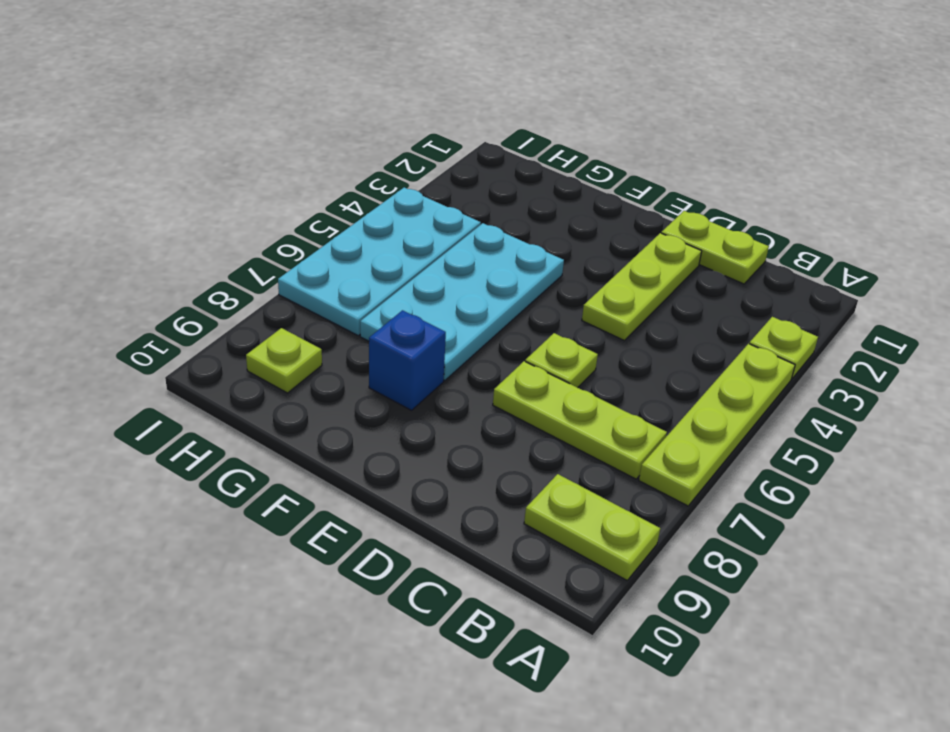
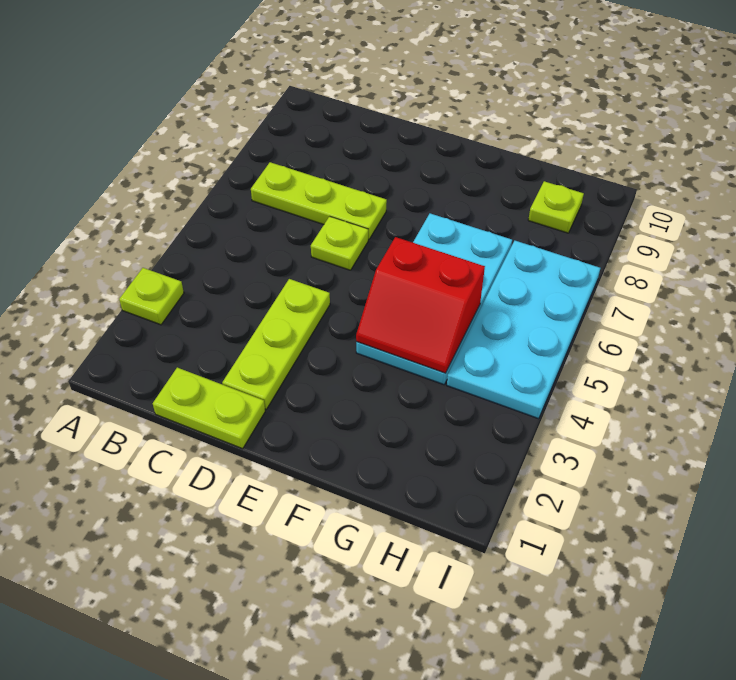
lime plate A4:A7 level 1 -> none
lime plate A9:B9 level 1 -> none
none -> red slope F4:G5 level 2 top 5
blue brick F8 level 1 -> none

